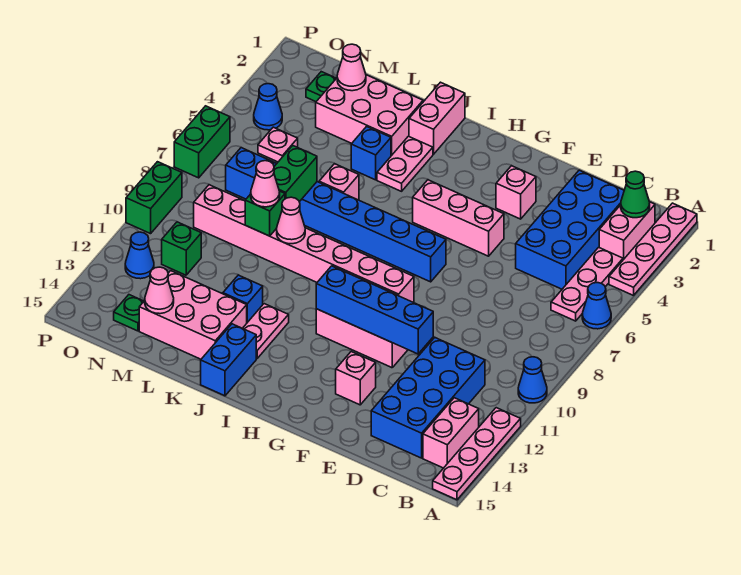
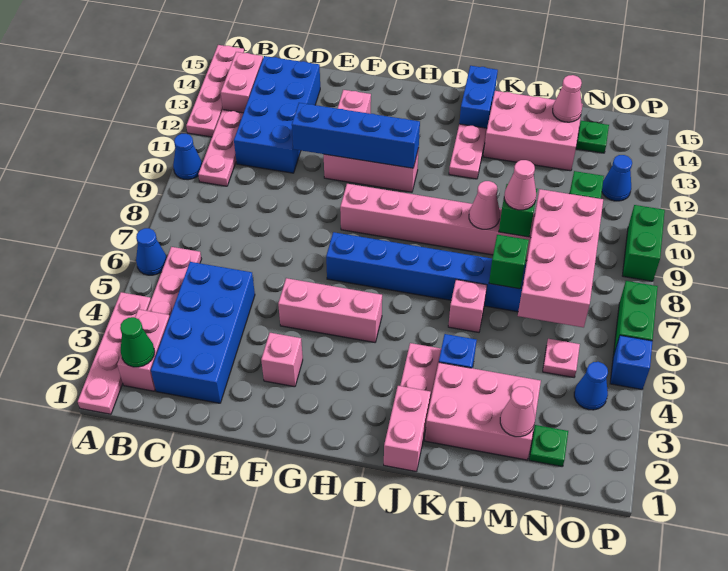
none -> pink plate B10:B12 level 1
blue brick K12 level 1 -> blue brick P5 level 1
green brick L7:L8 level 2 -> green brick L7 level 2
none -> pink brick M6:N9 level 2

